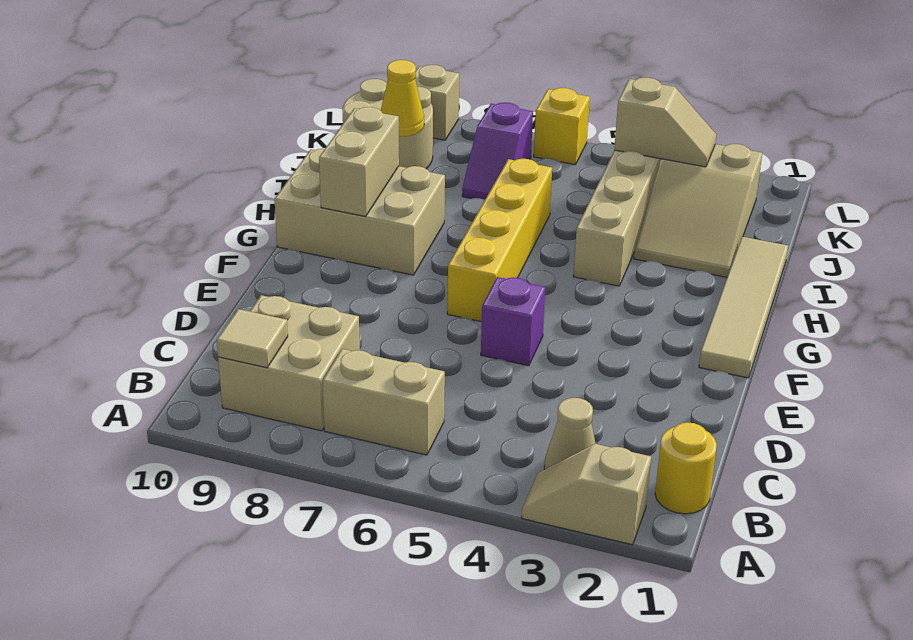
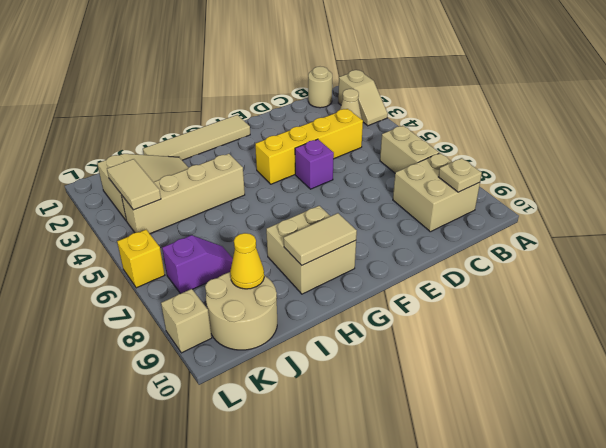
yellow round brick B1 level 1 -> tan round brick B1 level 1
tan tile B9 level 2 -> tan plate B9 level 2
yellow brick F6:I6 level 1 -> yellow brick C4:F4 level 1
tan brick G8:H10 level 1 -> tan brick G8:H9 level 1
tan brick G9:H9 level 2 -> tan tile G9:H9 level 2
tan slope K3:K4 level 2 top 4 -> tan tile K3:K4 level 2

